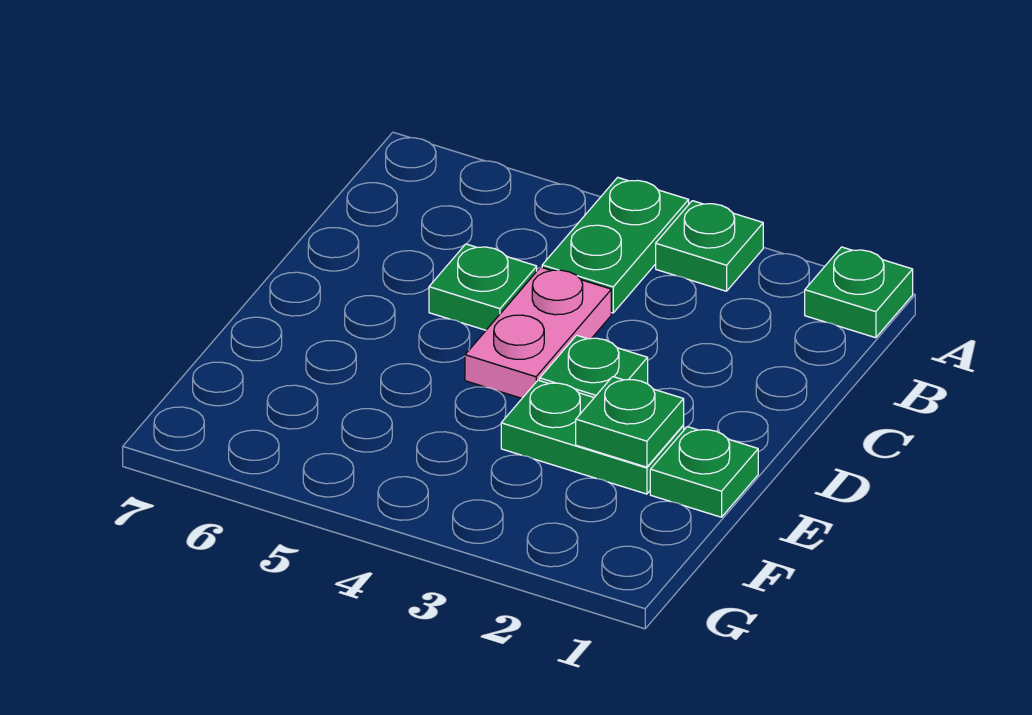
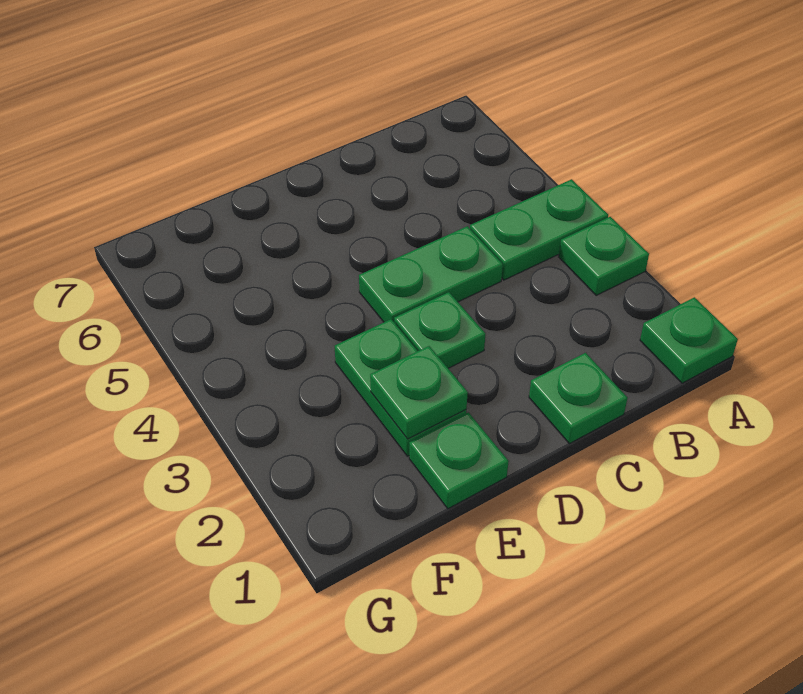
pink plate C4:D4 level 1 -> green plate C4:D4 level 1
green plate C5 level 1 -> green plate C1 level 1

